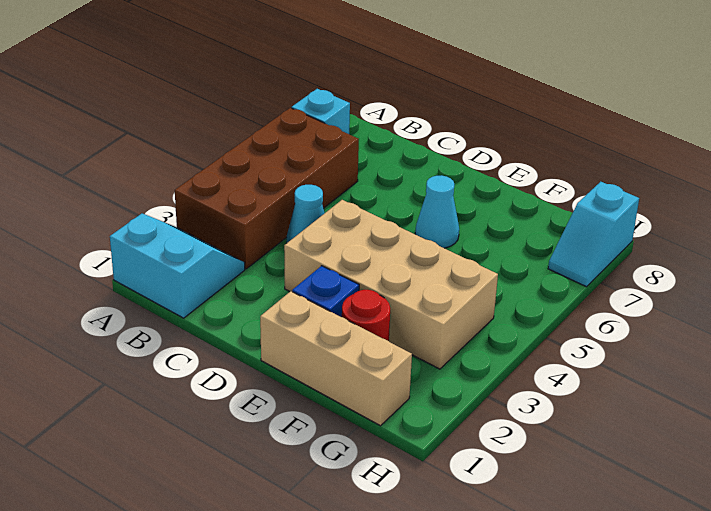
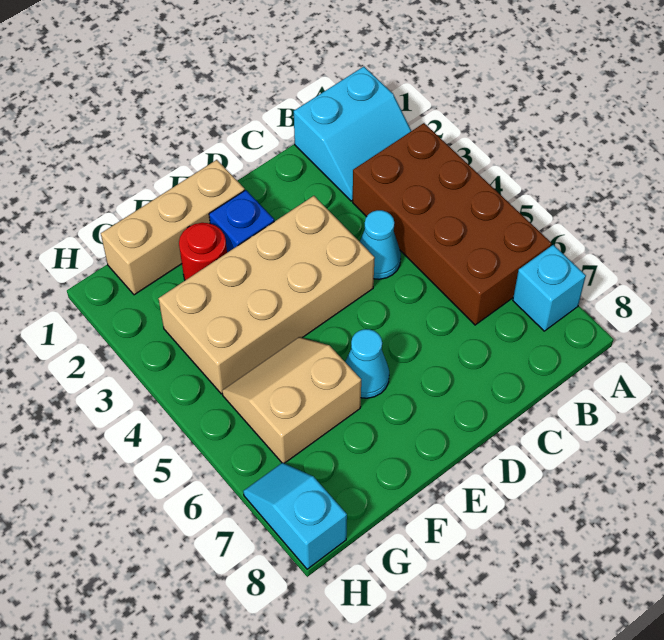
none -> tan slope F5:G6 level 1 top 6

